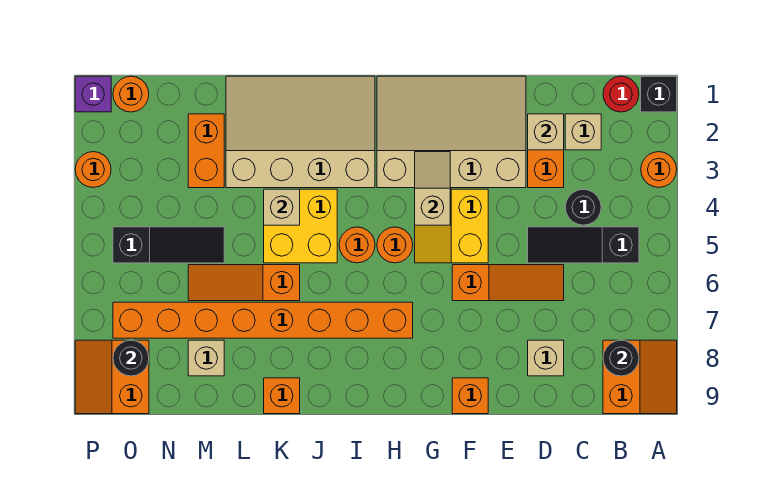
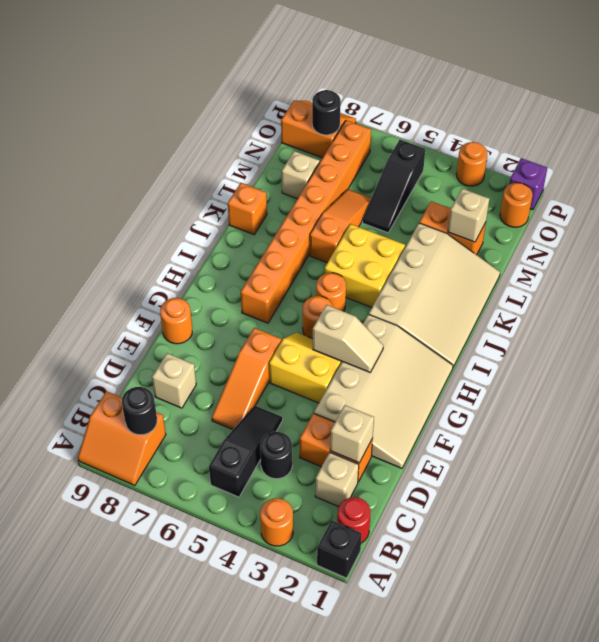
orange brick F9 level 1 -> orange round brick F9 level 1
tan brick K4 level 2 -> tan brick M2 level 2

